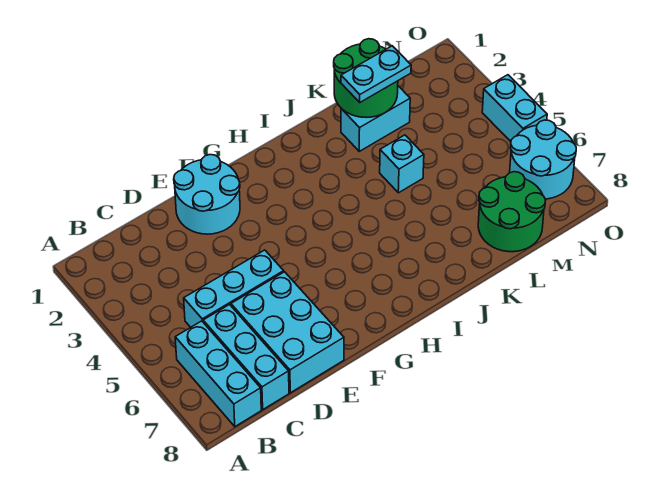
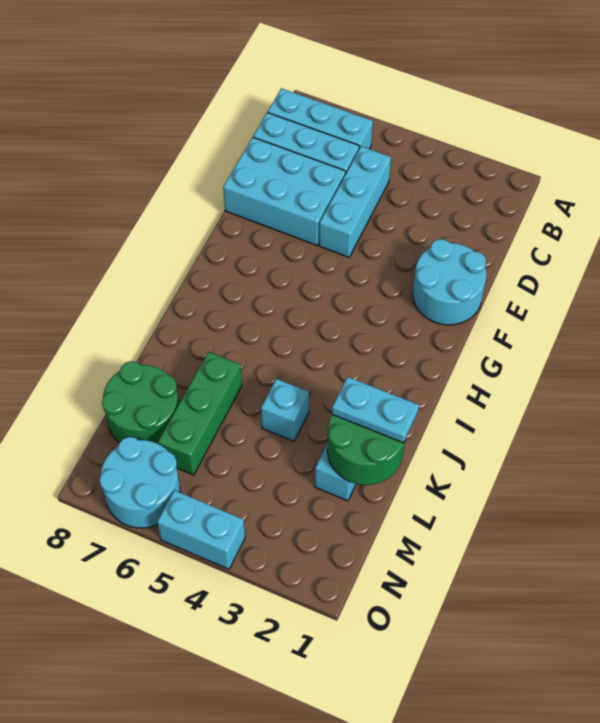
cyan plate K2:L2 level 3 -> cyan plate K1:K2 level 3
none -> green brick K6:M6 level 1

